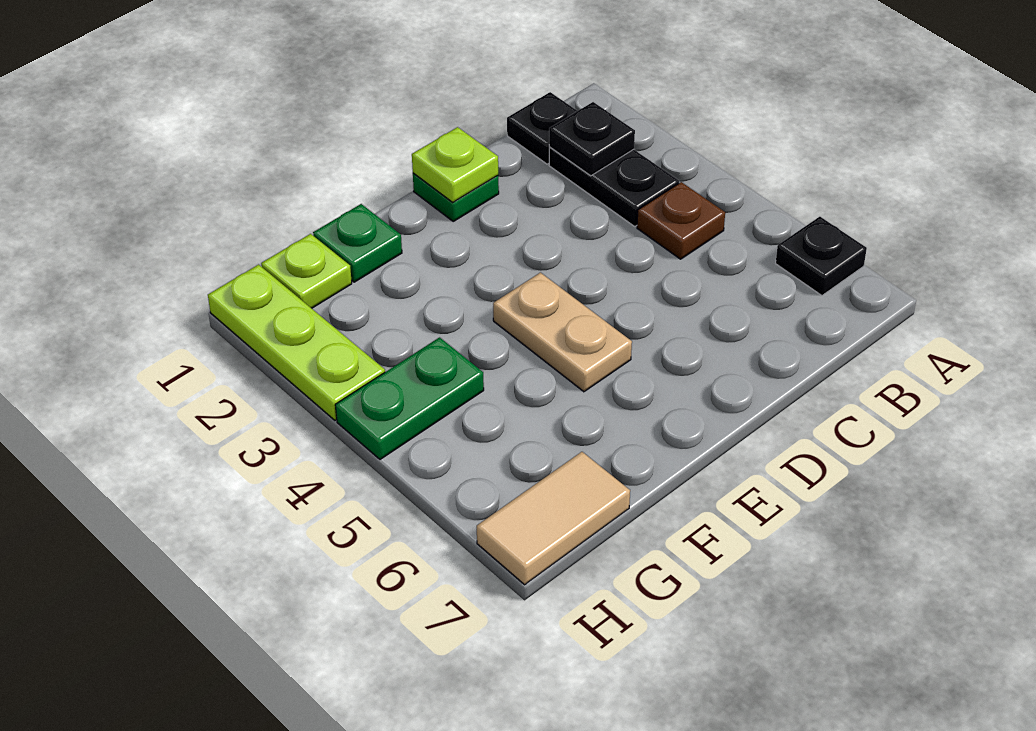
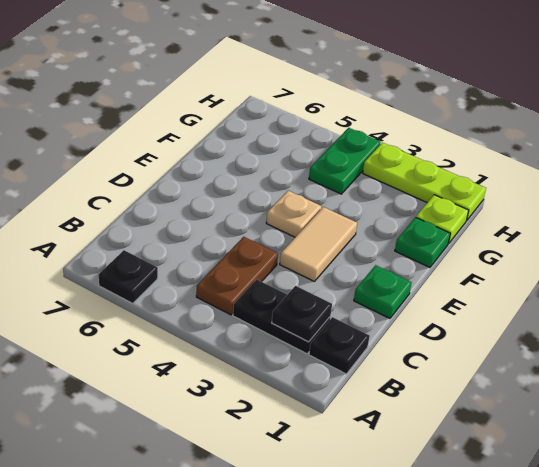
brown plate B4 level 1 -> brown plate B4:C4 level 1
lime plate D1 level 2 -> none
tan plate E4:E5 level 1 -> tan plate E4 level 1
tan tile G7:H7 level 1 -> tan tile D3:E3 level 1

